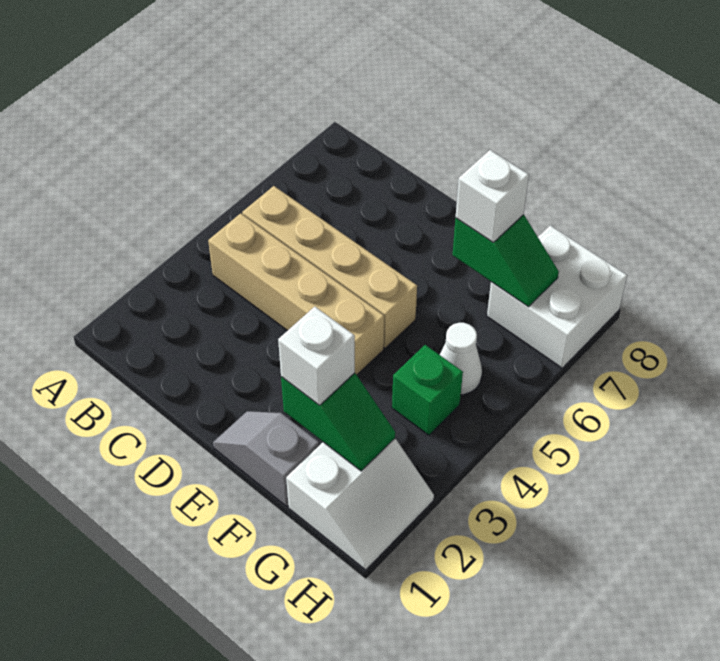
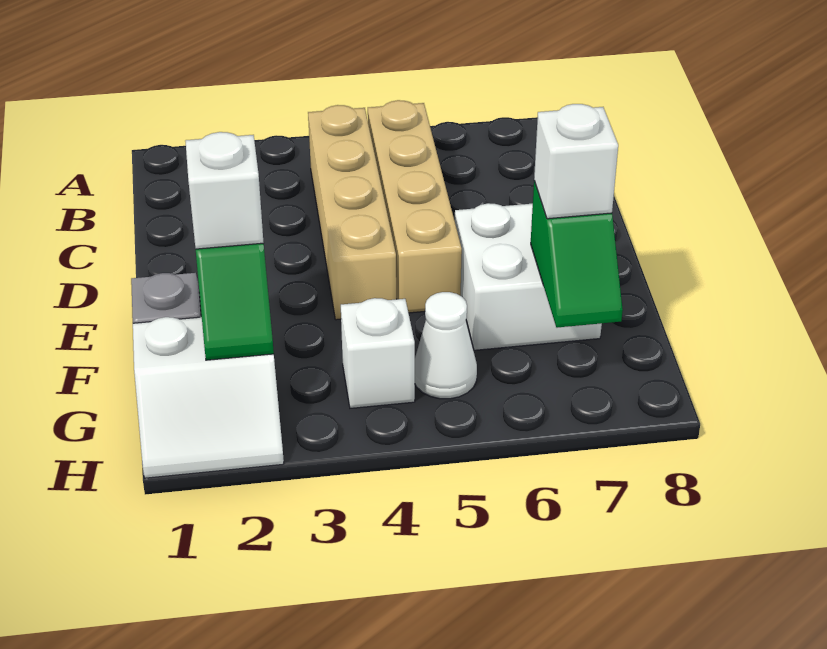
green brick G4 level 1 -> white brick G4 level 1
white brick G7:H8 level 1 -> white brick E6:F7 level 1

